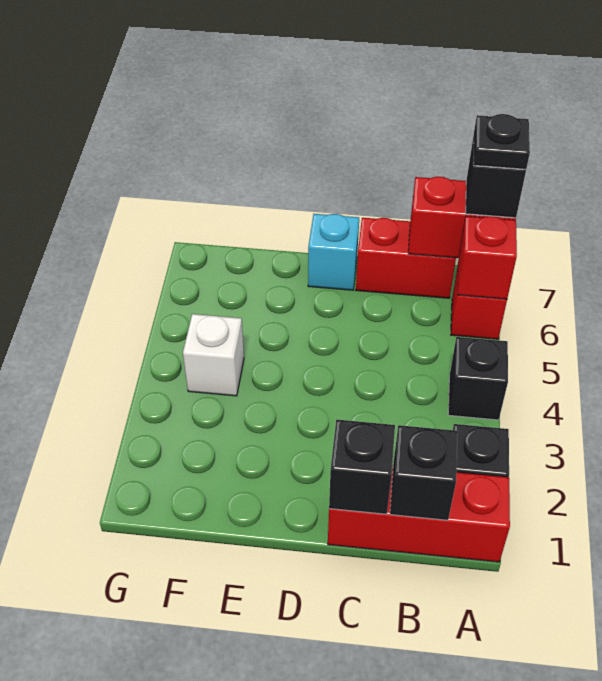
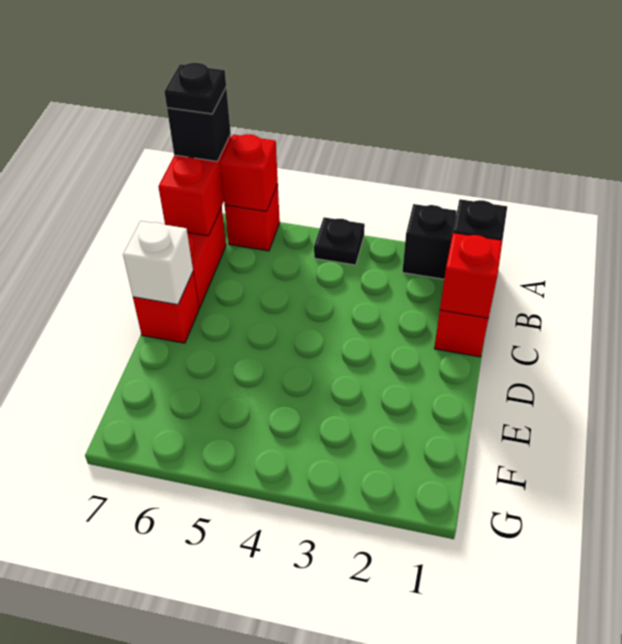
black brick A4 level 1 -> black plate A4 level 1
black brick C1 level 2 -> red brick C1 level 2
cyan brick D7 level 1 -> red brick D7 level 1
white brick F4 level 1 -> white brick D7 level 2

